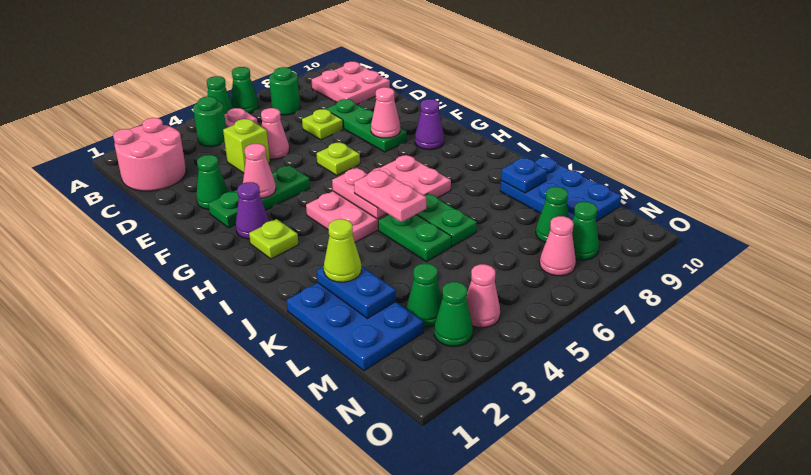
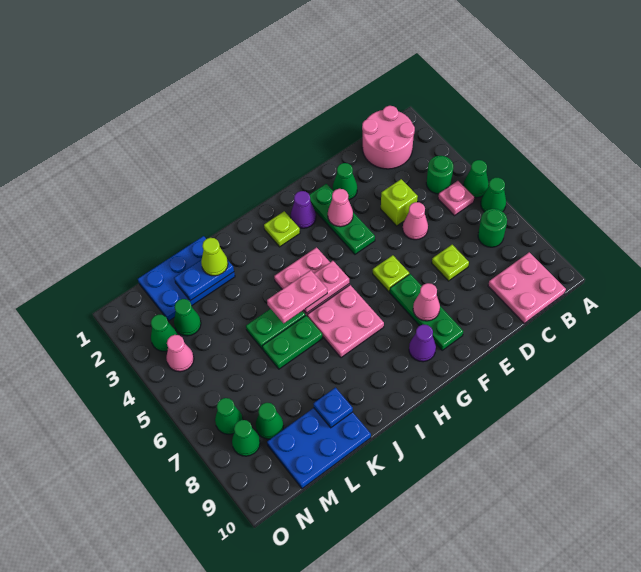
green plate D8:F8 level 1 -> green plate F7:F9 level 1
pink cone N7 level 1 -> green cone N7 level 1

